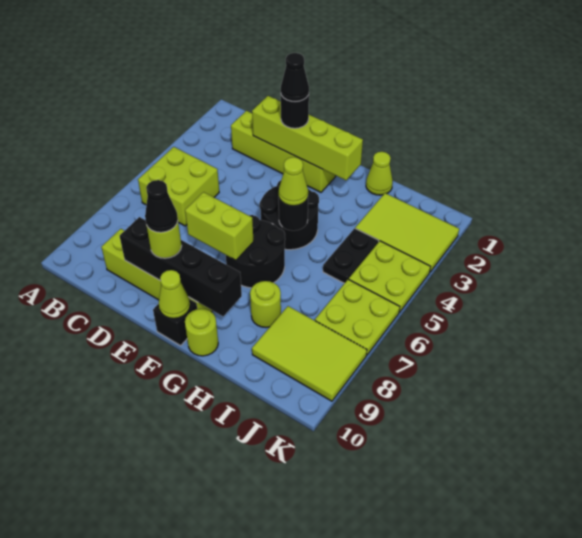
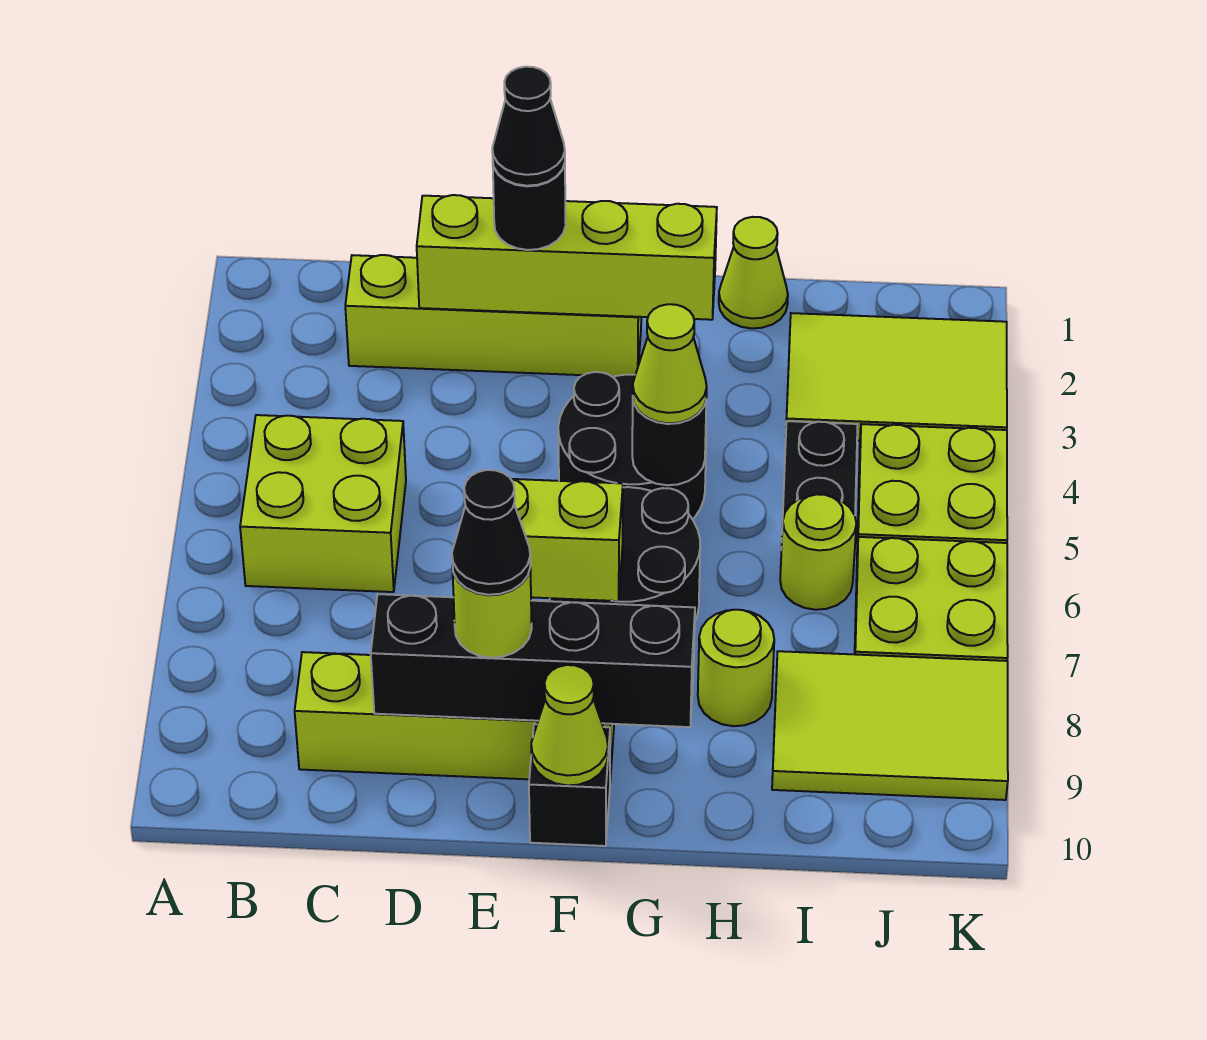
lime round brick G10 level 1 -> lime round brick I6 level 1

